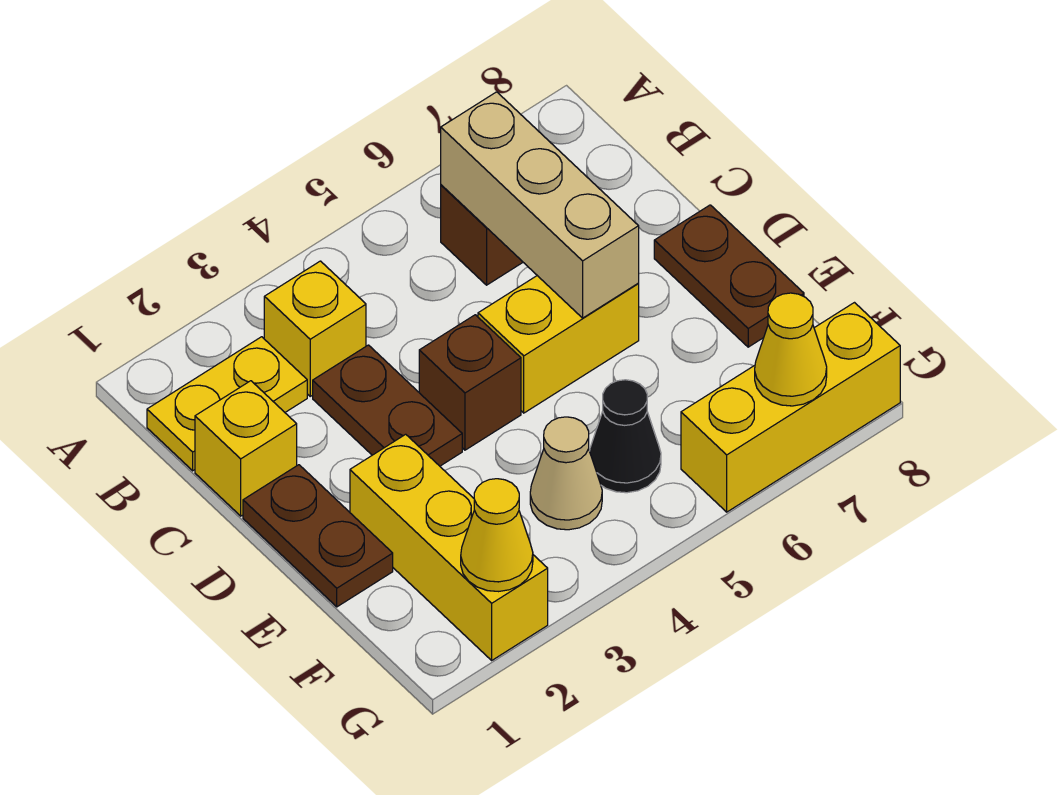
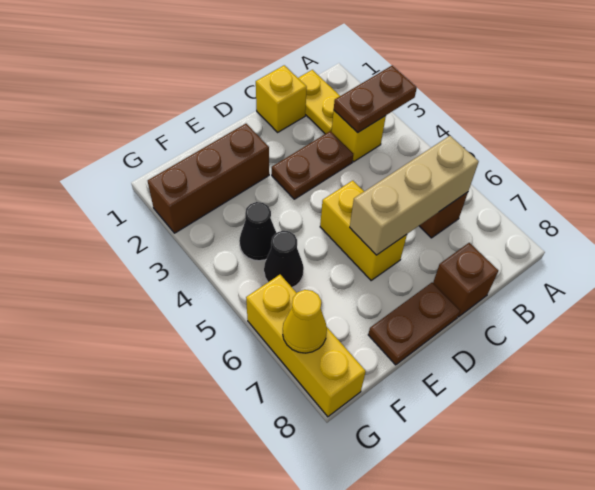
brown plate D1:E1 level 1 -> brown plate A3:B3 level 2
brown brick D4 level 1 -> brown brick C8 level 1
yellow brick E2:G2 level 1 -> brown brick E2:G2 level 1
tan cone F4 level 1 -> black cone F4 level 1
yellow cone G2 level 2 -> none

